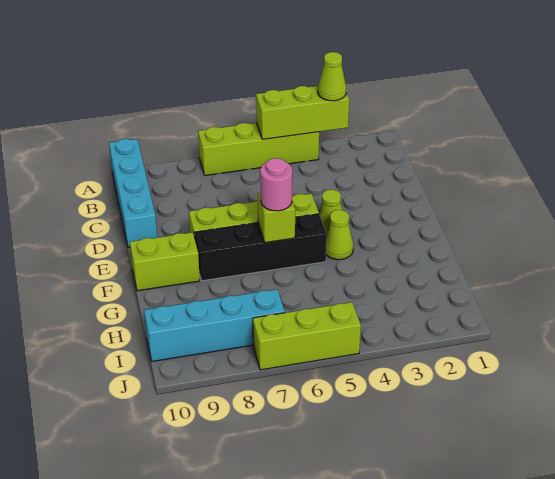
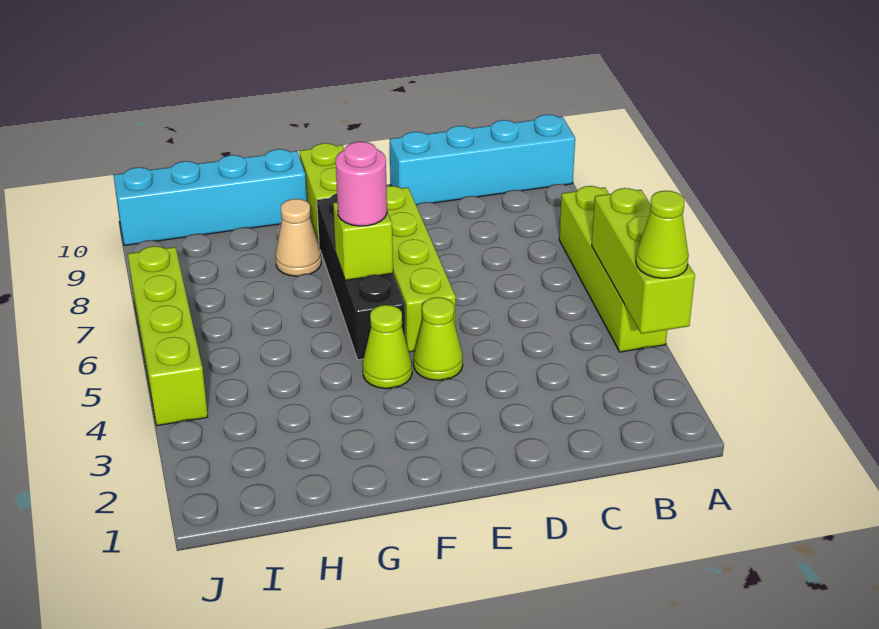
none -> tan cone G8 level 1
cyan brick I7:I10 level 1 -> cyan brick G10:J10 level 1
lime brick J5:J7 level 1 -> lime brick J4:J7 level 1

